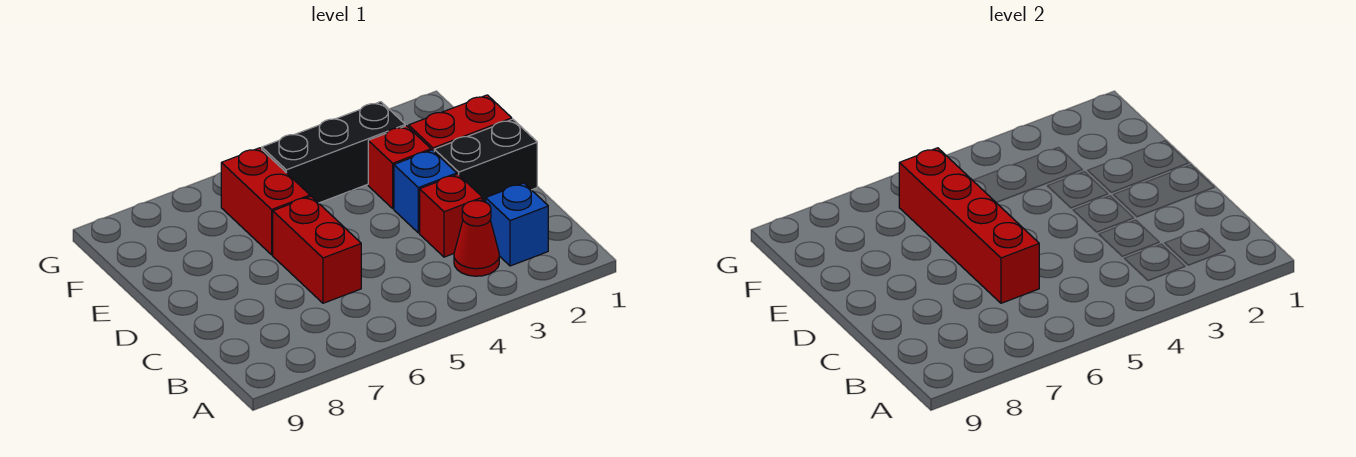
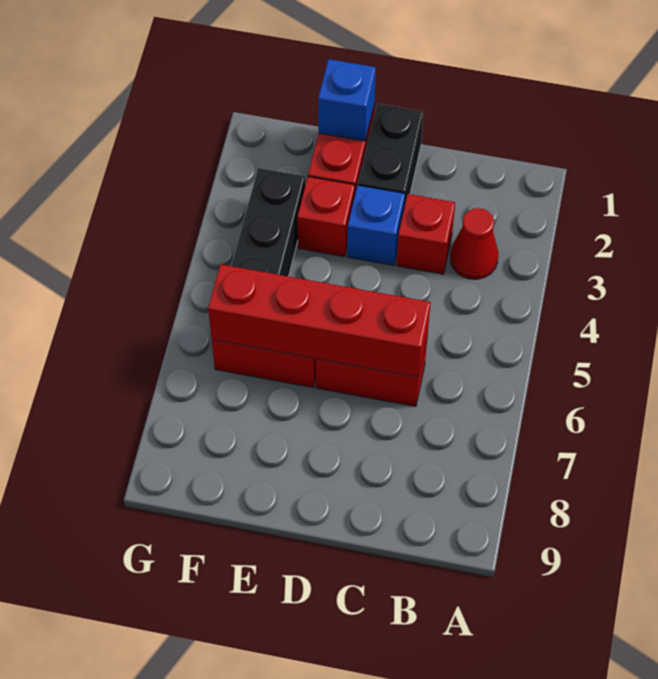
blue brick B2 level 1 -> blue brick E1 level 2

